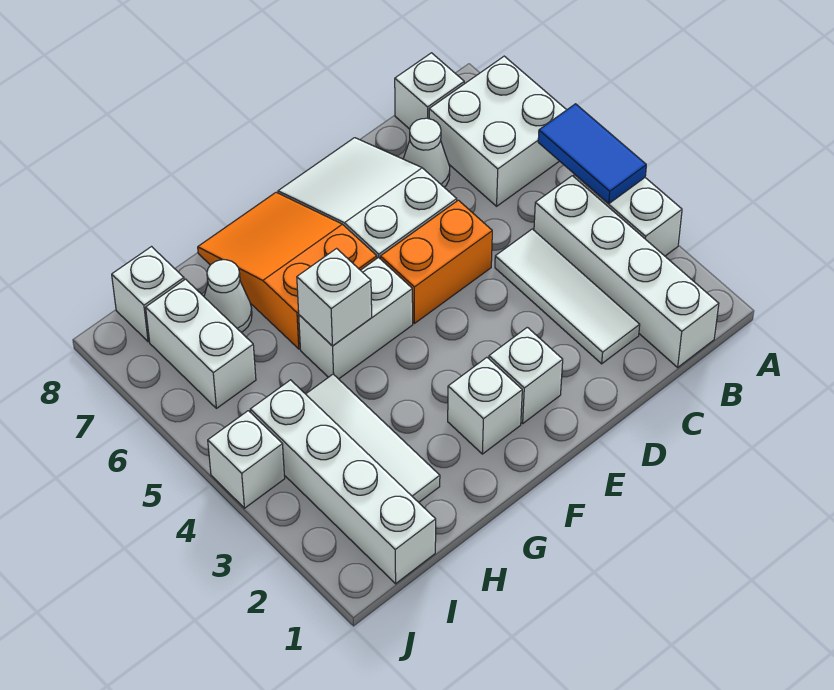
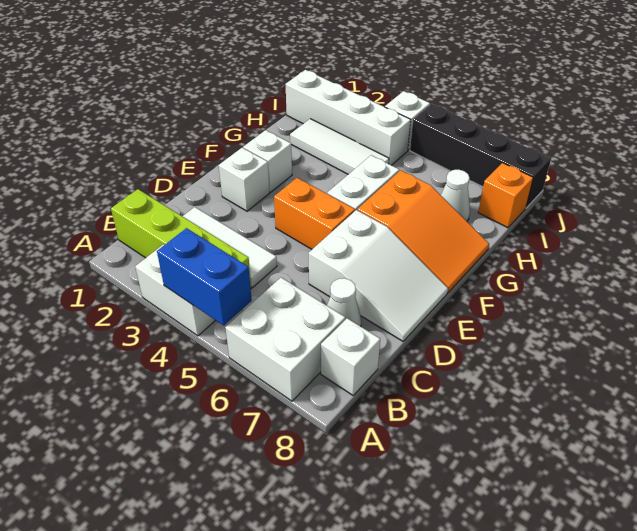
blue tile A4:A5 level 2 -> blue brick A4:A5 level 2
white brick B1:B4 level 1 -> lime brick B1:B4 level 1
orange brick D5:E5 level 1 -> orange brick E4:E5 level 1
white brick G5 level 2 -> none
white brick I6:I7 level 1 -> none
white brick I8 level 1 -> orange brick I8 level 1
none -> black brick J5:J8 level 1

